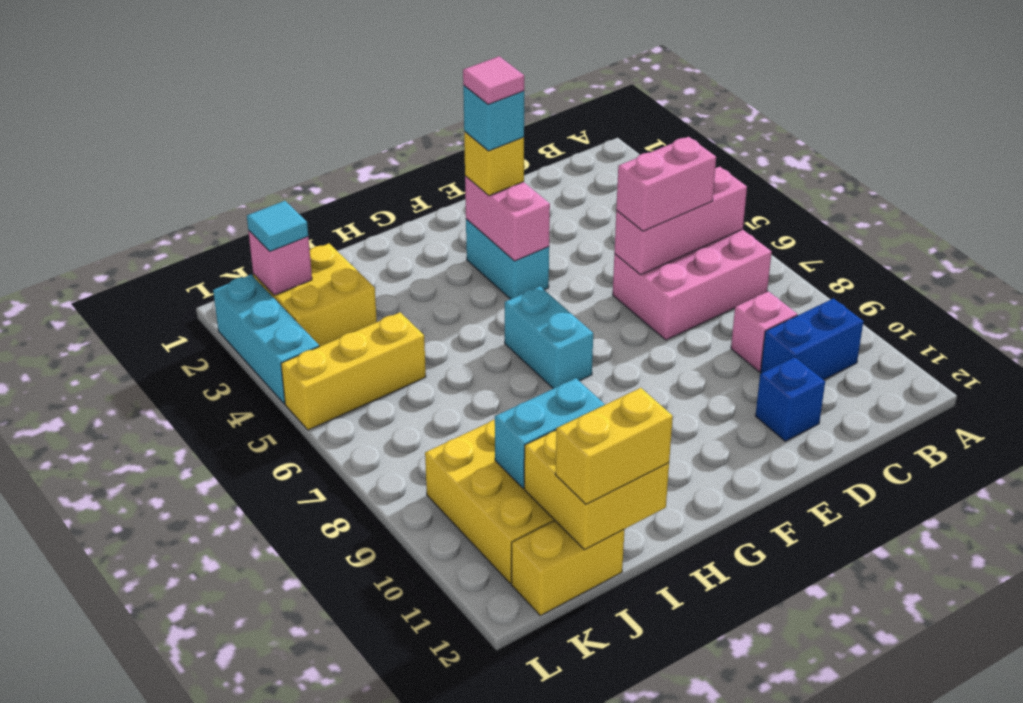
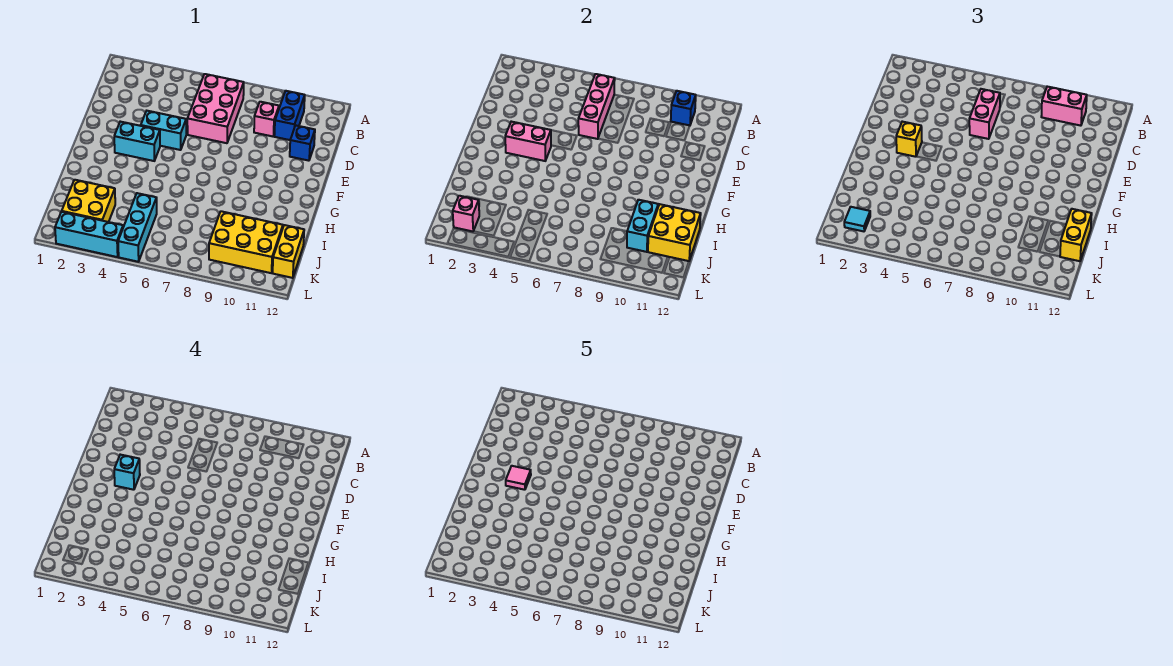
none -> pink brick B9:B10 level 3
none -> blue brick B10 level 2
cyan brick G6:G7 level 1 -> cyan brick E4:E5 level 1
yellow brick J5:L5 level 1 -> cyan brick J5:L5 level 1

